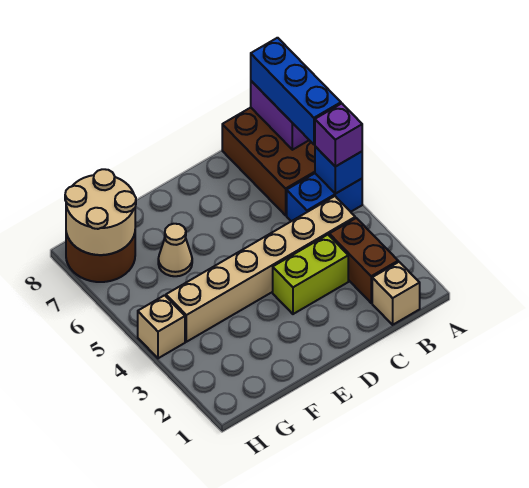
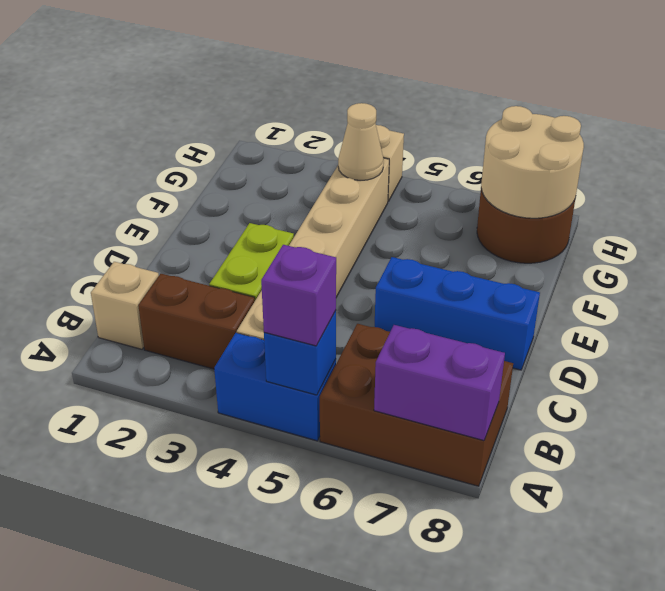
blue brick A5:B5 level 1 -> blue brick A4:A5 level 1
blue brick A6:A8 level 3 -> blue brick D6:D8 level 1
tan cone F6 level 1 -> tan cone G4 level 2

